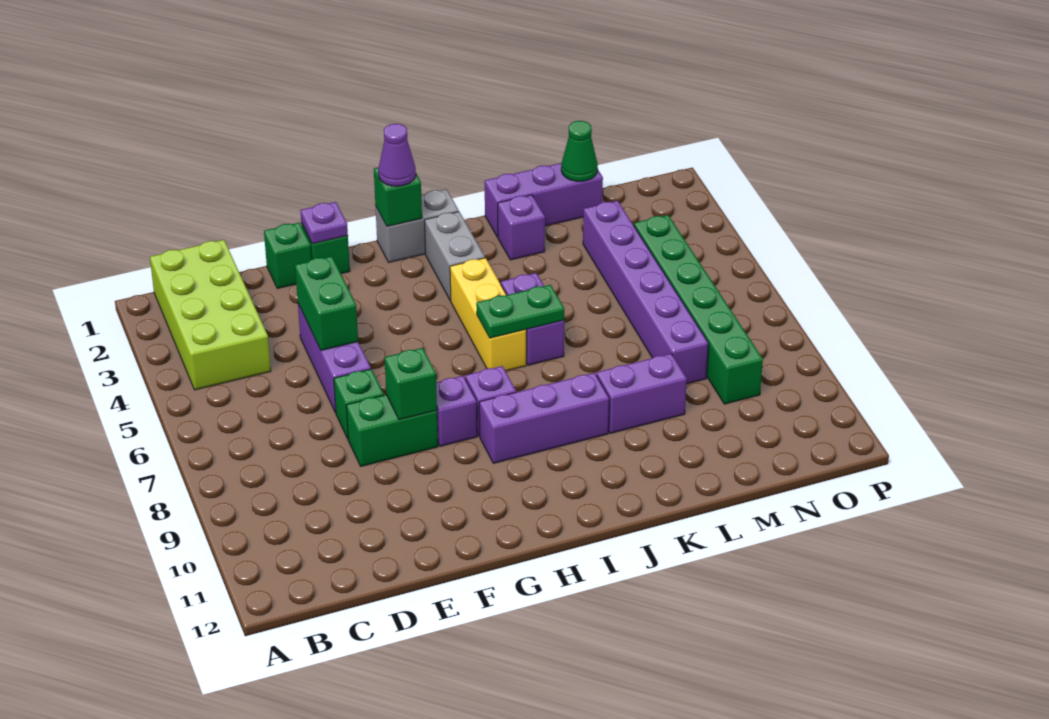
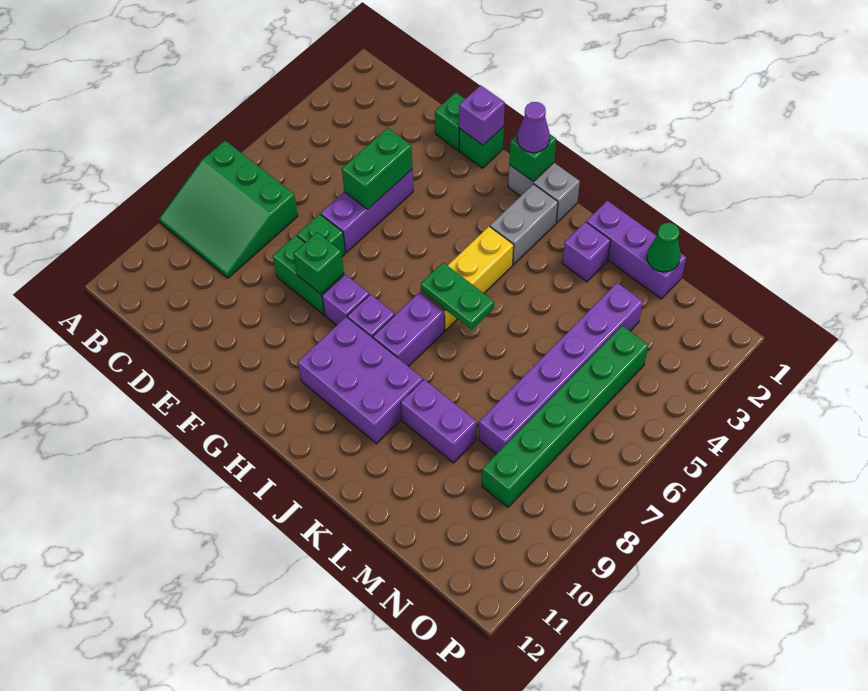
none -> green slope A7:C9 level 1 top 7
lime brick B1:C4 level 1 -> none
purple plate F1 level 2 -> purple brick F1 level 2
purple brick H9:J9 level 1 -> purple brick H9:J10 level 1
purple brick J5:J6 level 1 -> purple brick I7:I8 level 1

